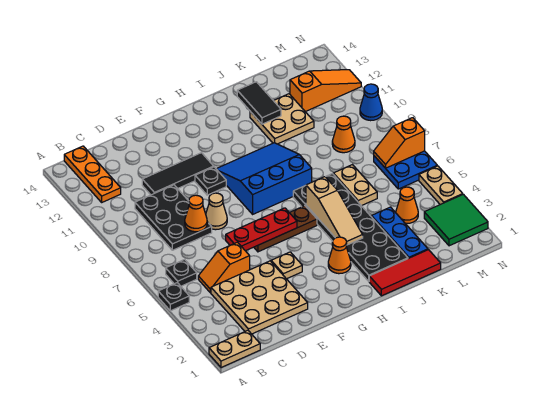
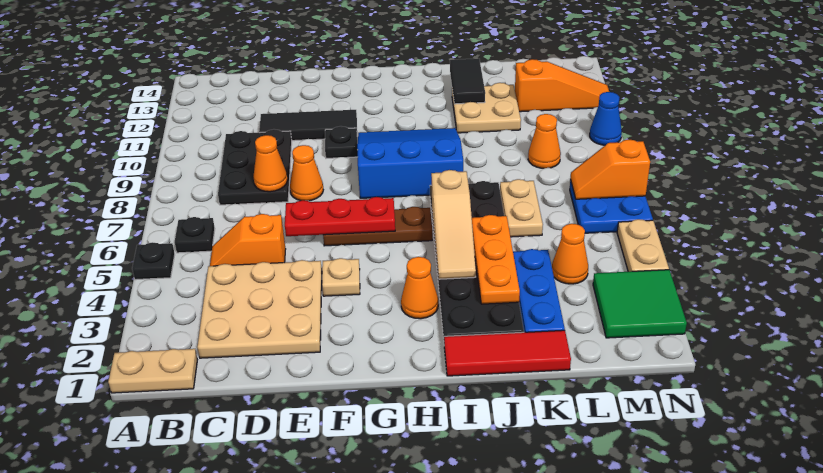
orange plate B12:B14 level 1 -> orange plate J3:J5 level 2
tan cone E8 level 1 -> orange cone E8 level 1

